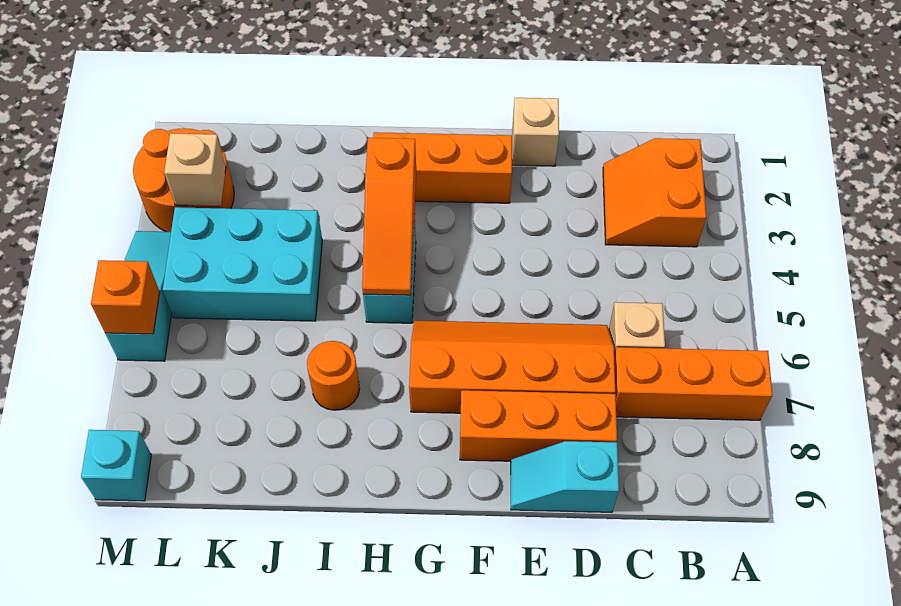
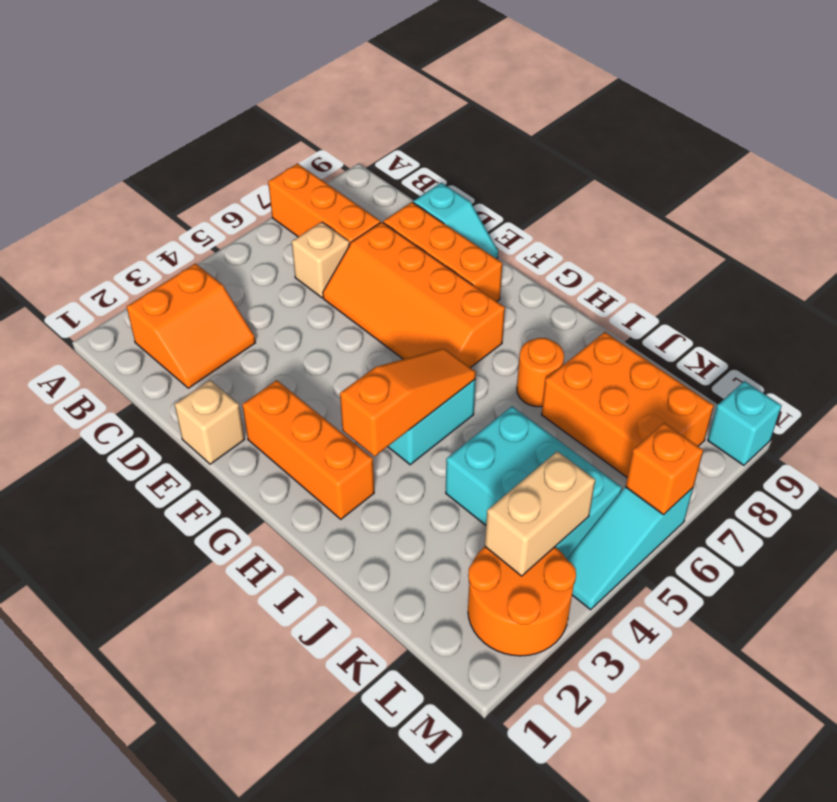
none -> orange brick J7:L8 level 1
tan brick L3 level 2 -> tan brick L3:L4 level 2

